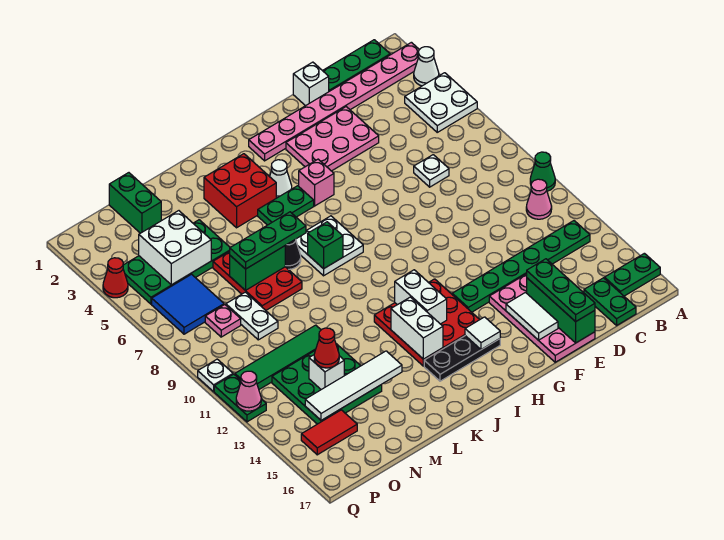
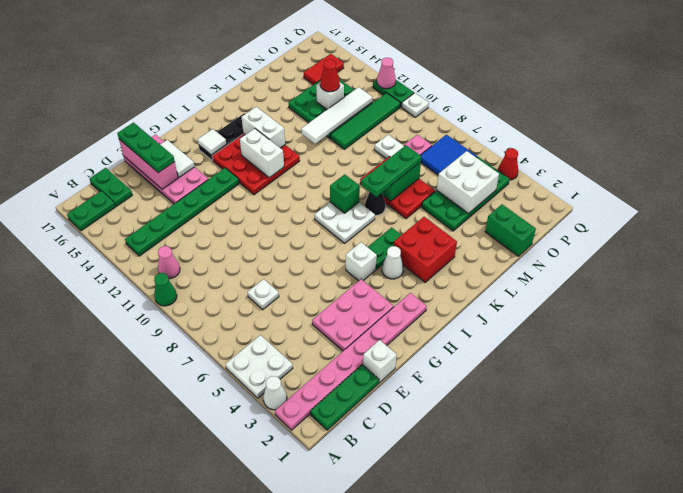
green brick E15:E17 level 2 -> pink brick E15:E17 level 2
pink brick H5 level 1 -> white brick H5 level 1
white tile L14:O14 level 2 -> white tile L12:O12 level 2

